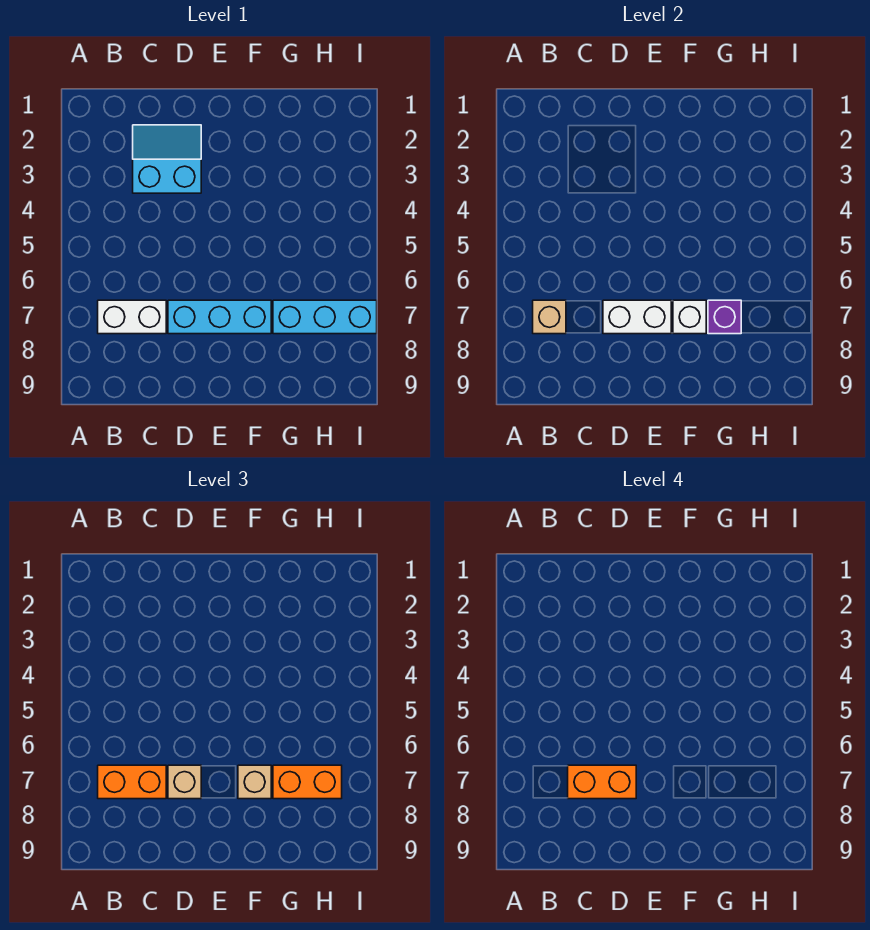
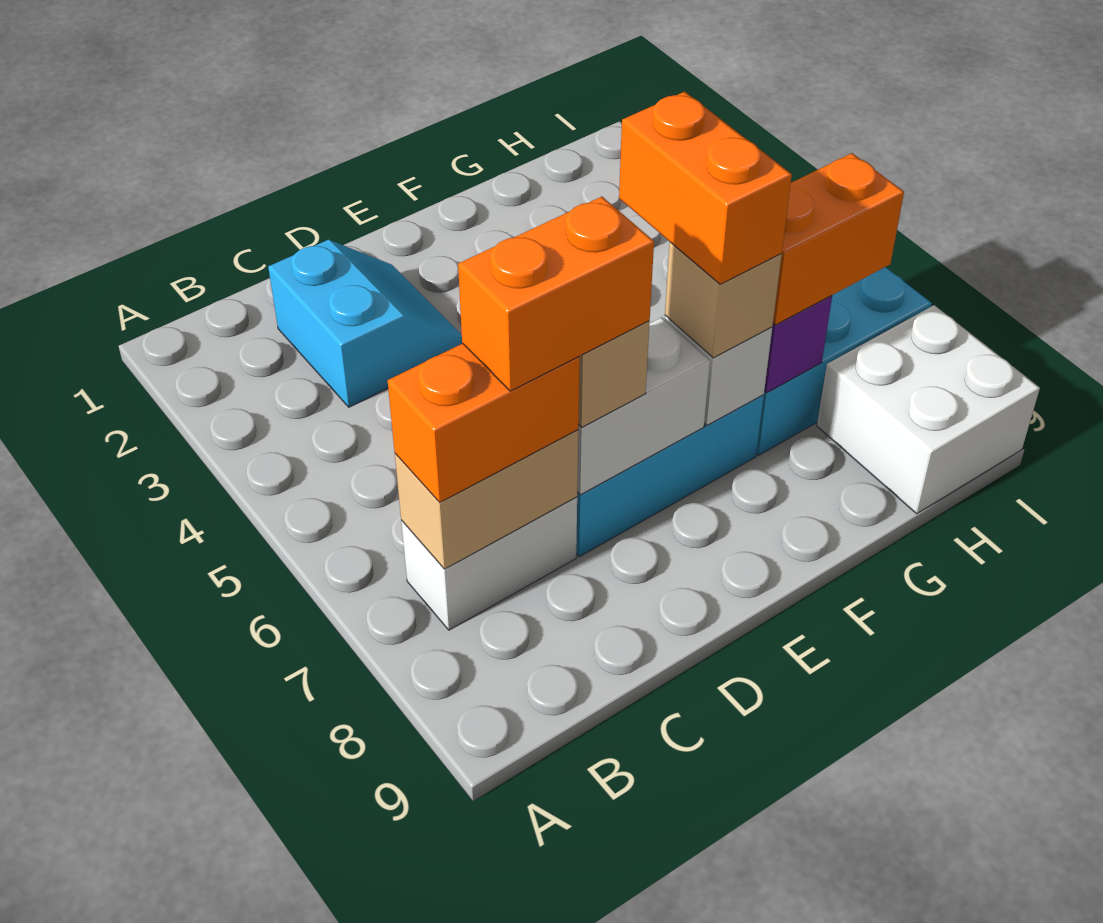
tan brick B7 level 2 -> tan brick B7:C7 level 2
cyan slope C2:D3 level 1 top 3 -> cyan slope C2:D3 level 1 top C
none -> orange brick F6:F7 level 4
none -> white brick H8:I9 level 1

